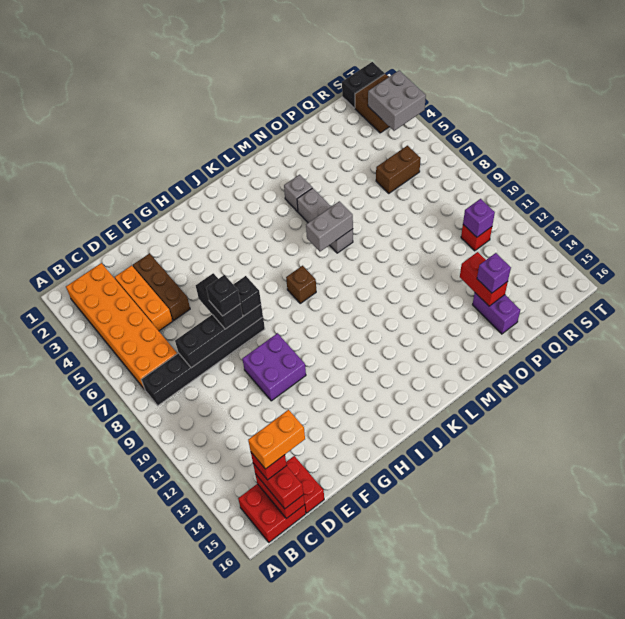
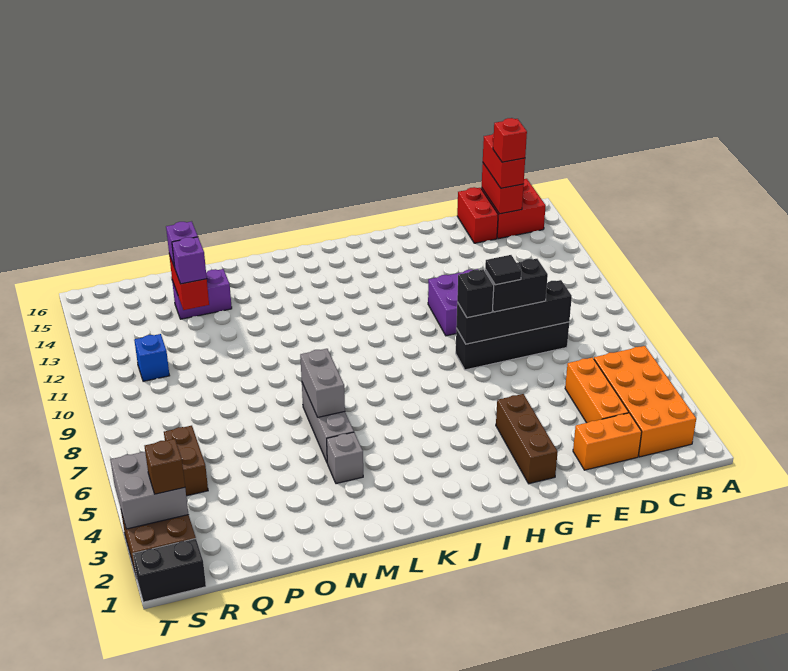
orange brick B2:C7 level 1 -> orange brick B2:C5 level 1
black brick B8:G8 level 1 -> black brick D8:G8 level 1
orange brick C15:D15 level 5 -> orange brick D2:E2 level 1
brown brick E3:E5 level 1 -> brown brick G2:G4 level 1
black brick F7:F8 level 3 -> black brick E8:F8 level 3
black brick F8 level 4 -> black tile F8 level 4
brown brick J8 level 1 -> brown brick S3 level 3
grey brick L7:M7 level 2 -> grey brick M6:M7 level 2
purple brick P14:P15 level 1 -> purple brick O14:P14 level 1
brown brick Q6:R6 level 1 -> brown brick R5:R6 level 1
red brick R11 level 1 -> blue brick R11 level 1
purple brick R11 level 2 -> purple brick P13 level 3

